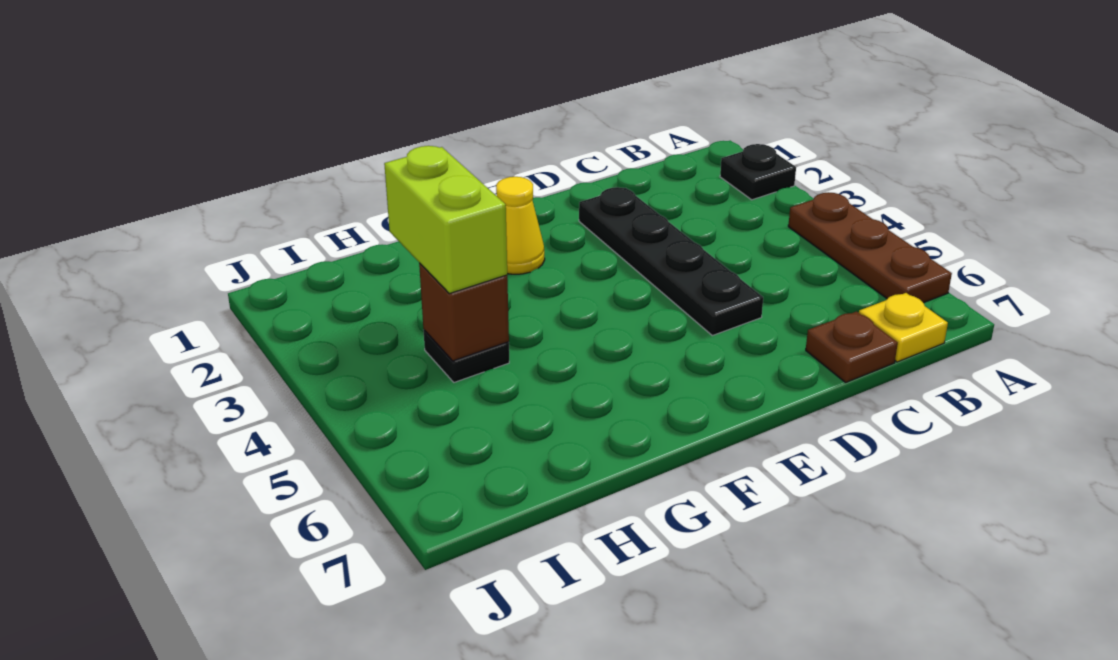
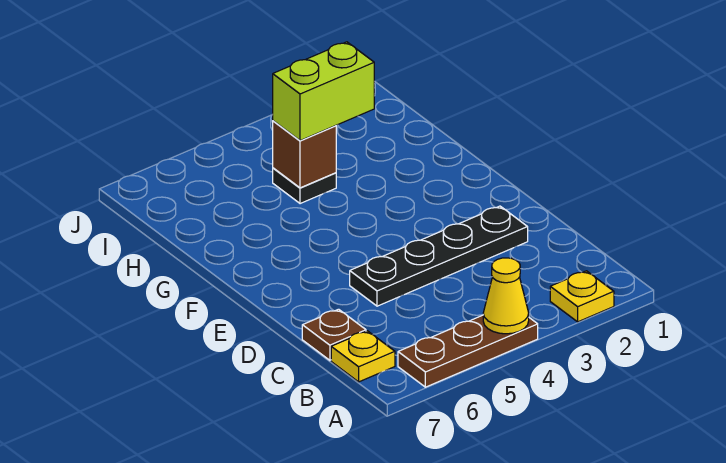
black plate A2 level 1 -> yellow plate A2 level 1
yellow cone F2 level 1 -> yellow cone A4 level 2

